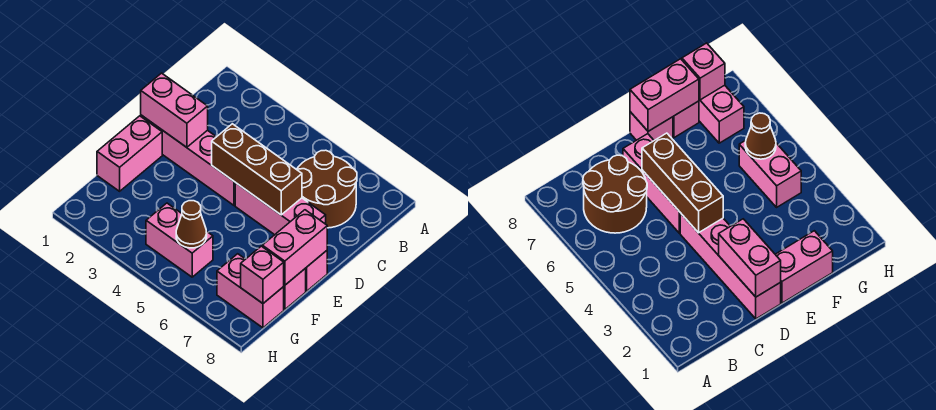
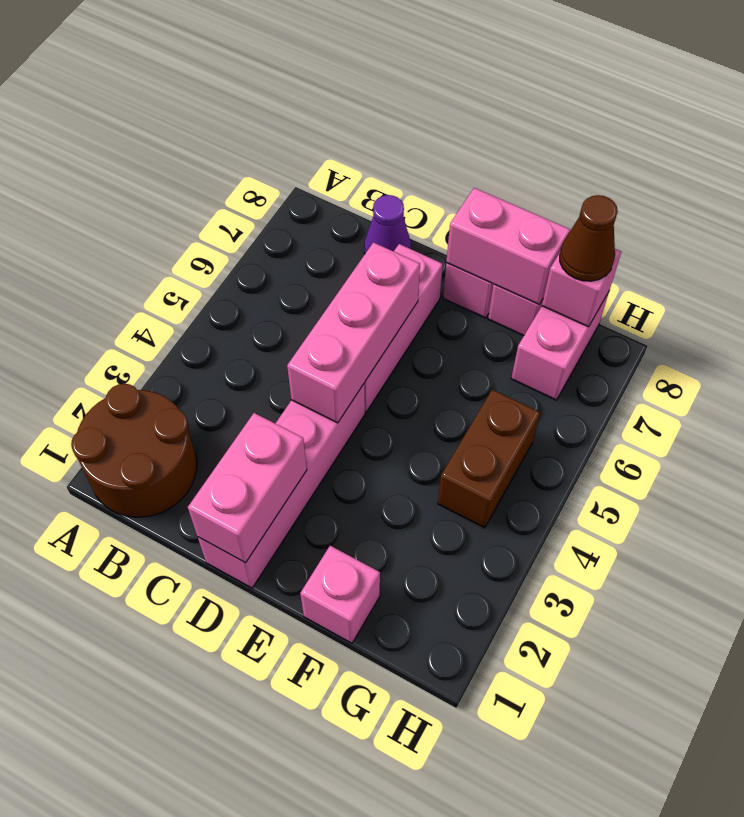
brown round brick B6:C7 level 1 -> brown round brick A1:B2 level 1
none -> purple cone C8 level 1
brown brick D4:D6 level 2 -> pink brick D4:D6 level 2
pink brick E1:F1 level 1 -> pink brick F1 level 1
pink brick G4:G5 level 1 -> brown brick G4:G5 level 1
brown cone G5 level 2 -> brown cone G8 level 3

